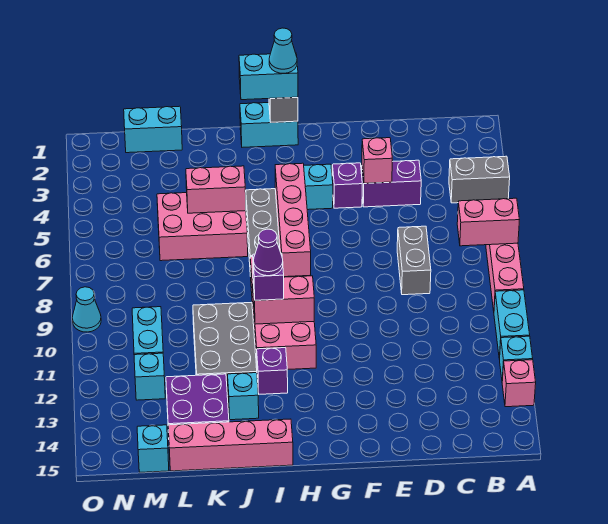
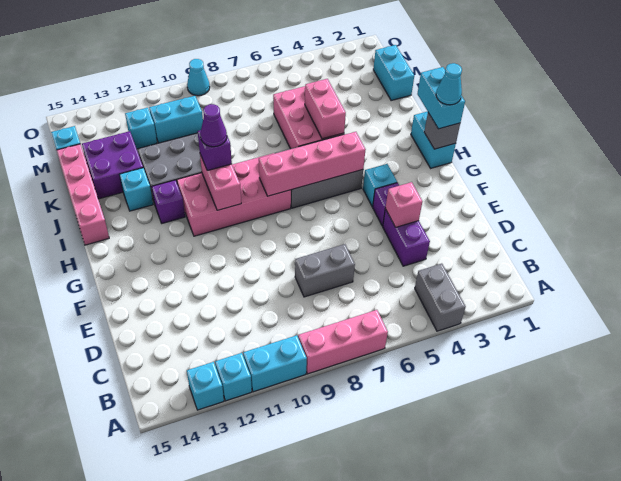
pink brick A7:B7 level 2 -> none
pink brick A13 level 1 -> cyan brick A13 level 1

